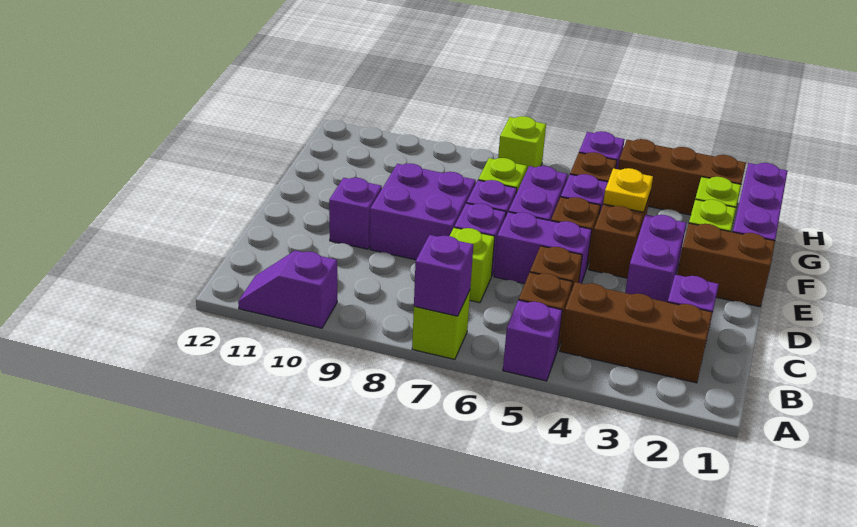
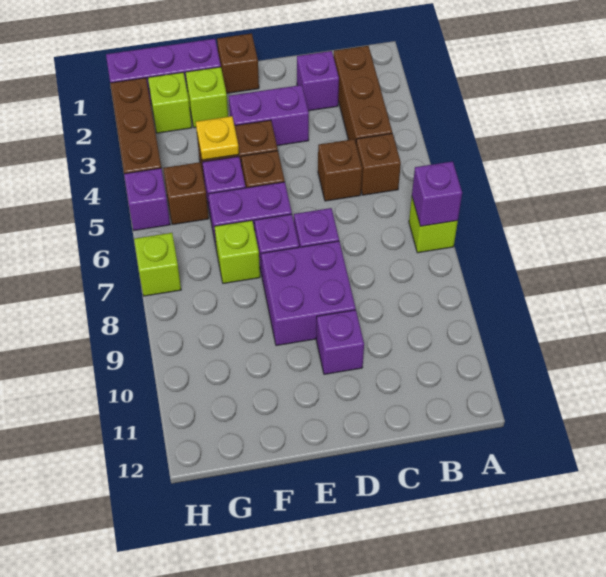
purple brick A5 level 1 -> none
purple slope A10:A11 level 1 top 10 -> none
lime brick C7 level 1 -> none
purple brick D5:D6 level 1 -> none
brown brick E1:E2 level 1 -> brown brick E1 level 1

